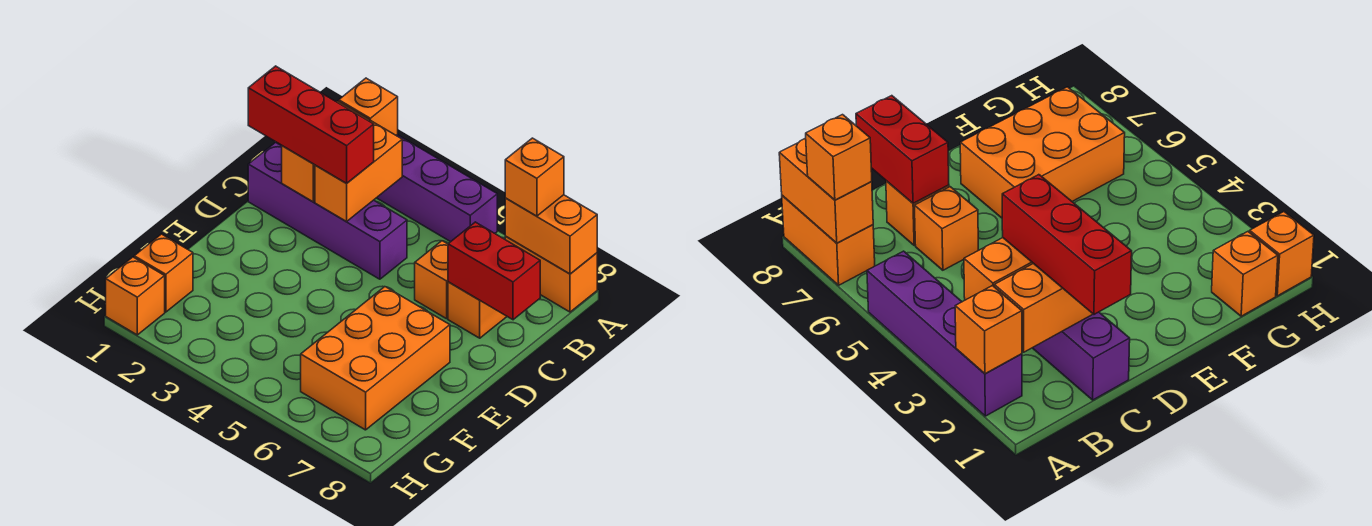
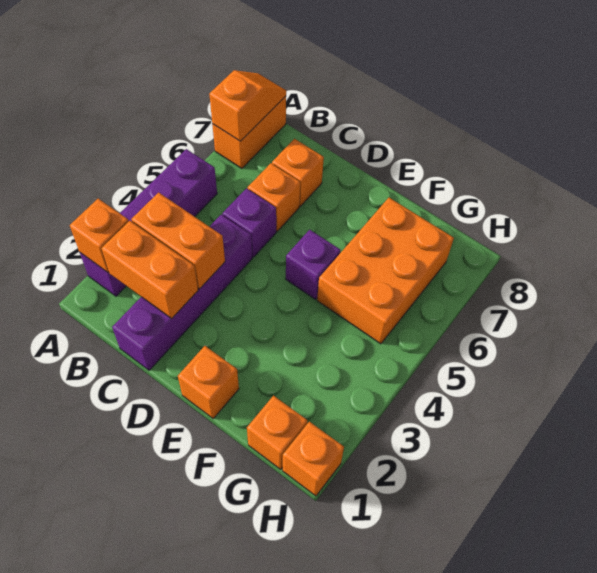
orange brick A7:A8 level 2 -> orange slope A7:A8 level 2 top 7
orange brick A7 level 3 -> orange brick E1 level 1
red brick C1:C3 level 3 -> none
none -> purple brick C5 level 1
red brick C7:C8 level 2 -> none
none -> purple brick E5 level 1
orange brick E6:G7 level 1 -> orange brick F5:G7 level 1

